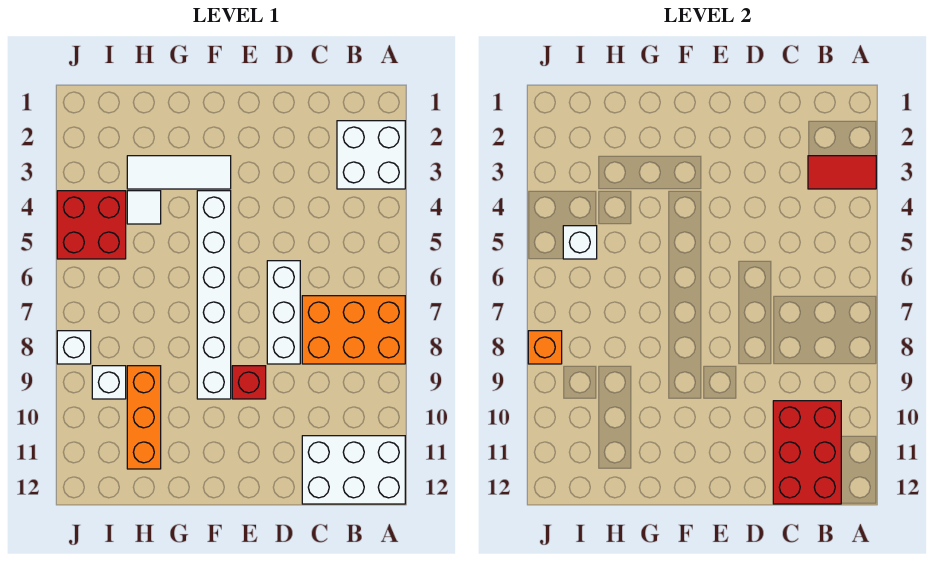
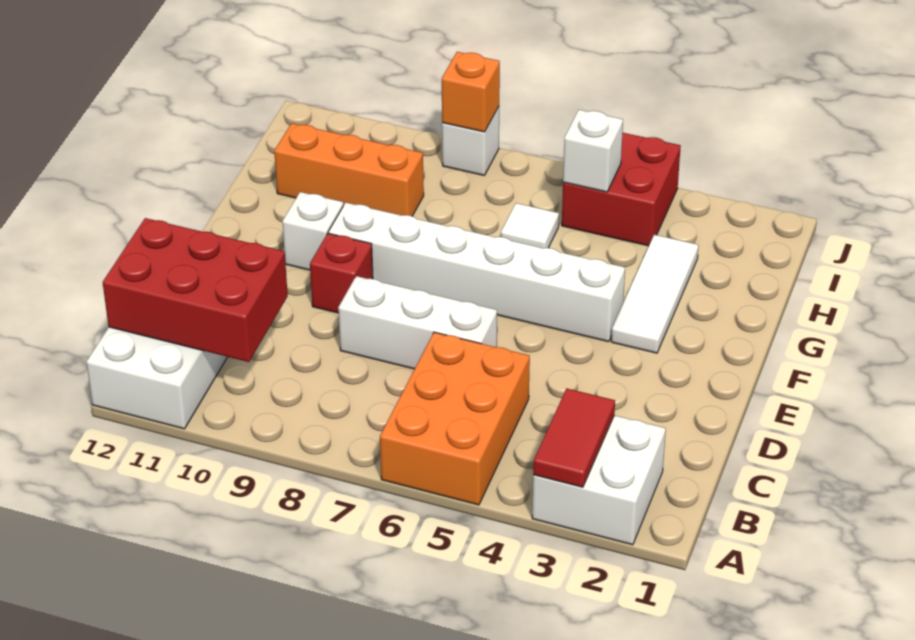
orange brick A7:C8 level 1 -> orange brick A5:C6 level 1
white tile H4 level 1 -> white tile H6 level 1
white brick I9 level 1 -> white brick F10 level 1

